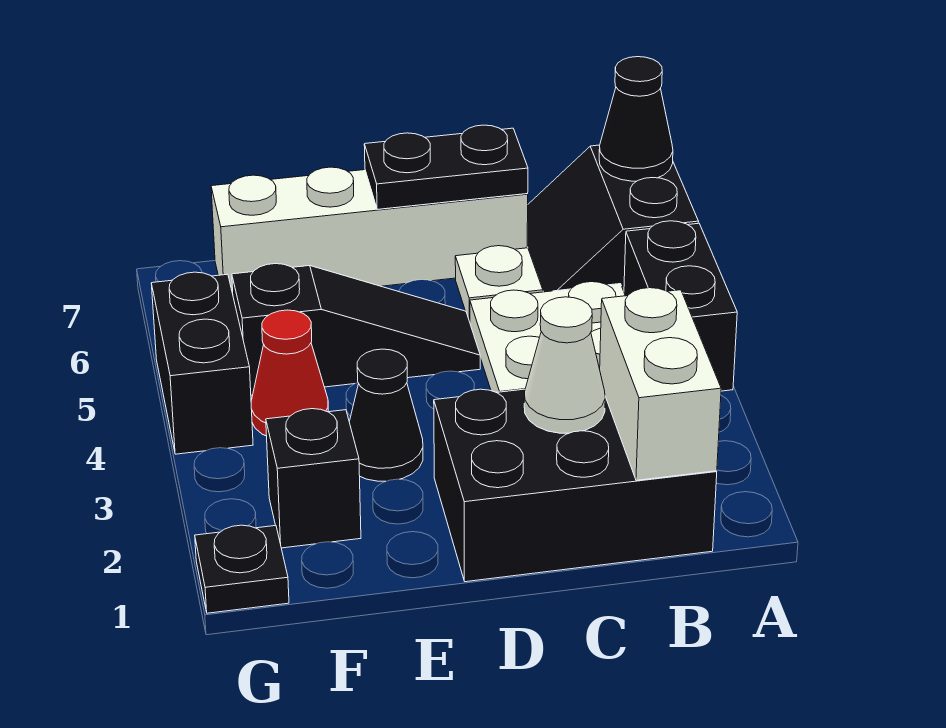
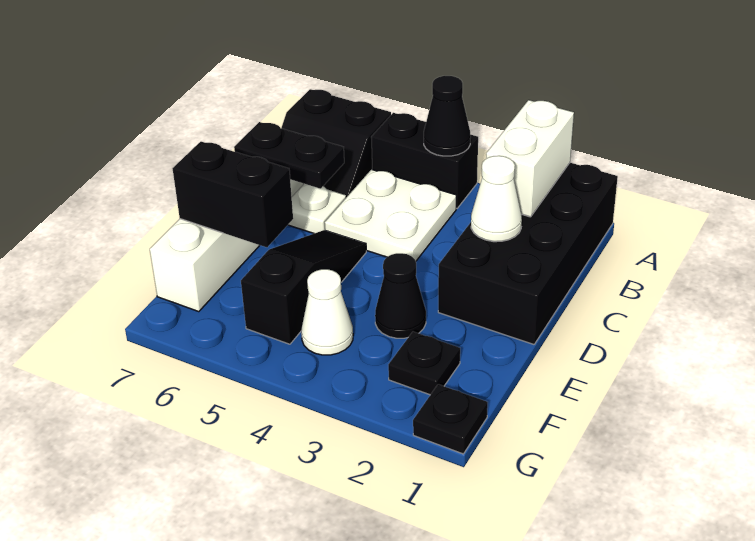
black cone A7 level 2 -> black cone A4 level 2
black brick B1:D2 level 1 -> black brick A1:D2 level 1
white brick B1:B2 level 2 -> white brick A2:B2 level 2
black plate C7:D7 level 2 -> black plate C6:C7 level 2
black brick F2 level 1 -> black plate F2 level 1
red cone F4 level 1 -> white cone F4 level 1
black brick G4:G5 level 1 -> black brick E6:E7 level 2

